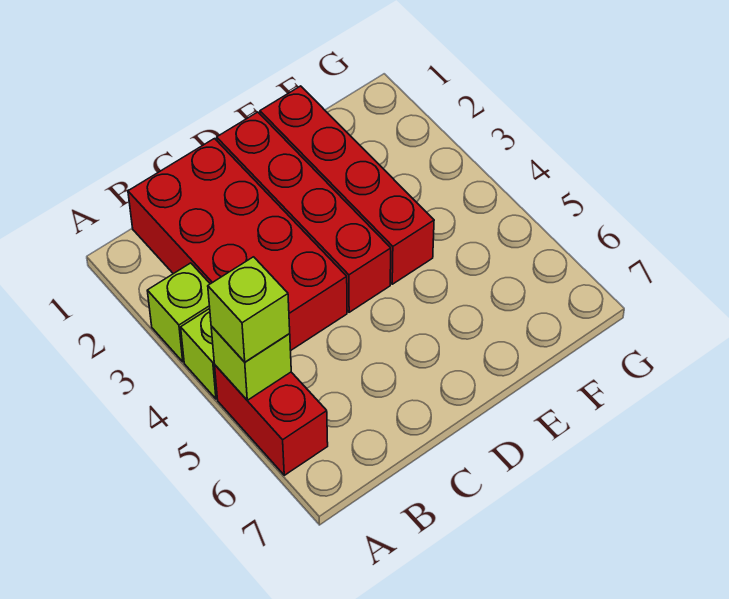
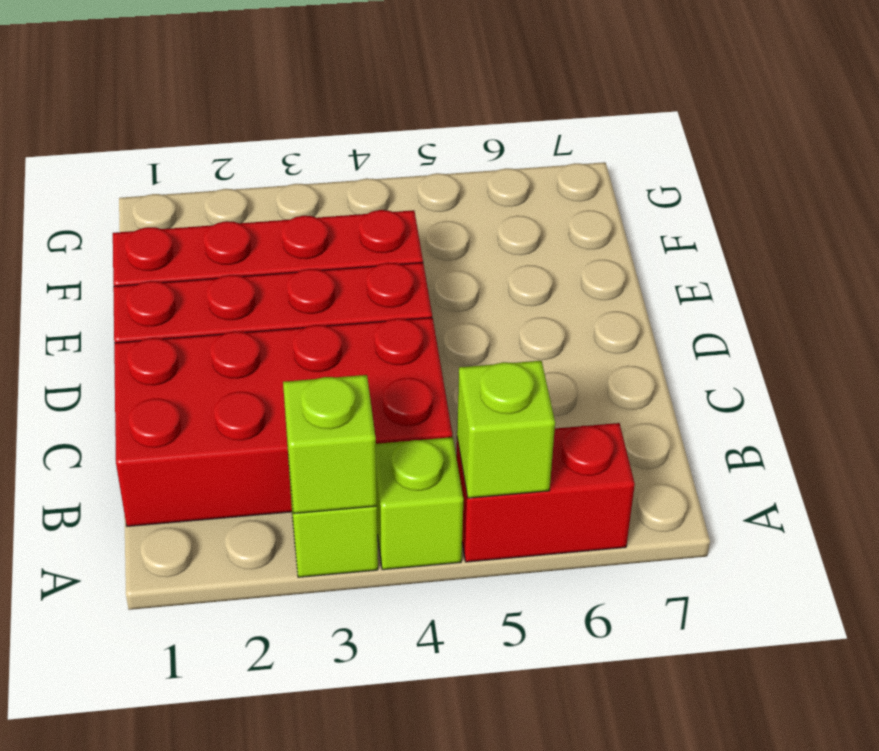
lime brick A5 level 3 -> lime brick A3 level 2

